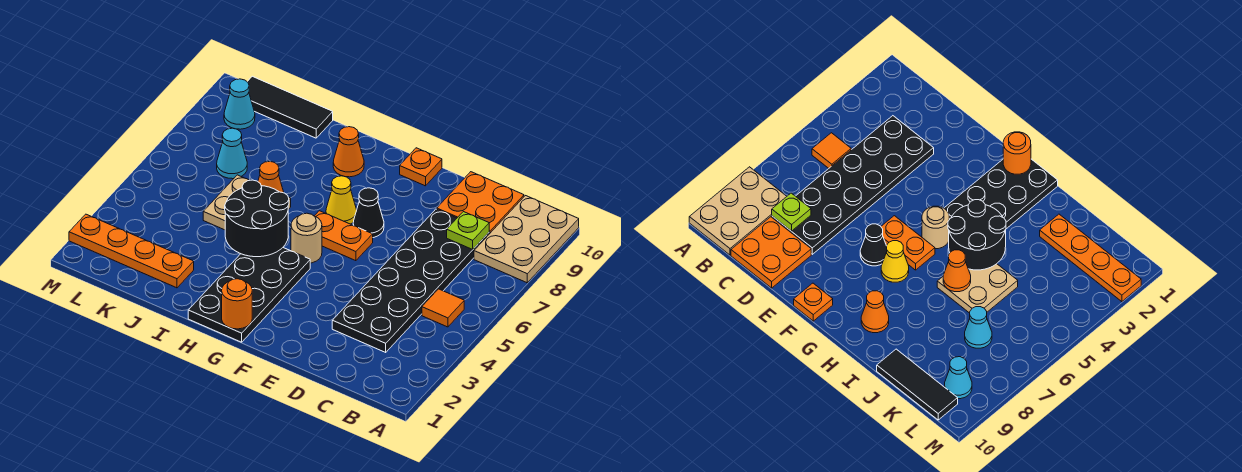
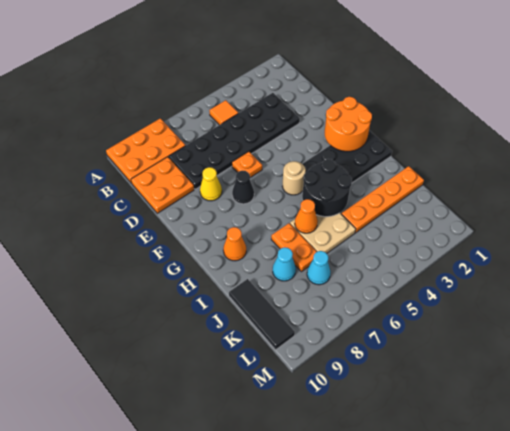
tan plate A8:B10 level 1 -> orange plate A8:B10 level 1
lime plate C8 level 2 -> none
orange plate F6:G6 level 1 -> orange plate I7:J7 level 1
orange plate F10 level 1 -> orange plate E6 level 1
orange round brick G1 level 2 -> orange round brick F1:G2 level 2
yellow cone G7 level 1 -> yellow cone E8 level 1
orange plate J2:M2 level 1 -> orange plate J1:J4 level 1
cyan cone L9 level 1 -> cyan cone J8 level 1

